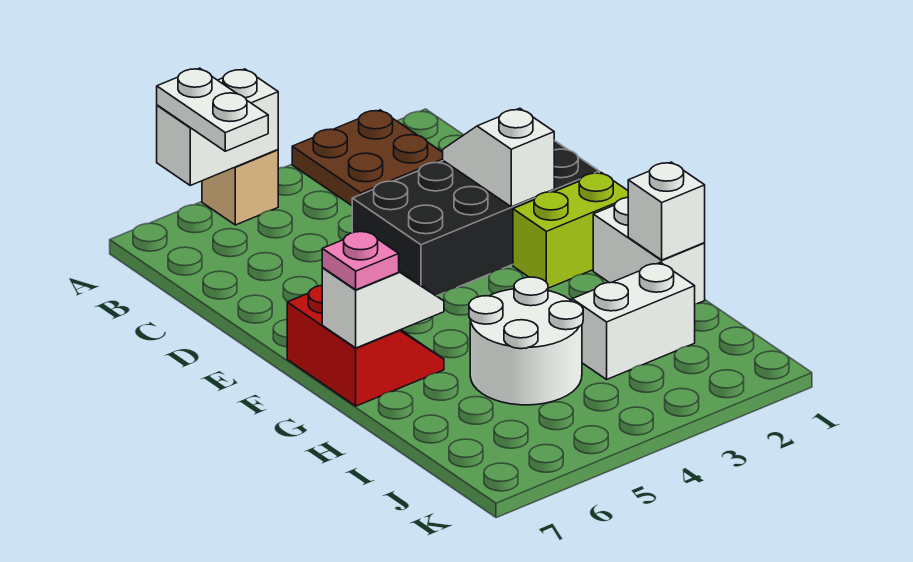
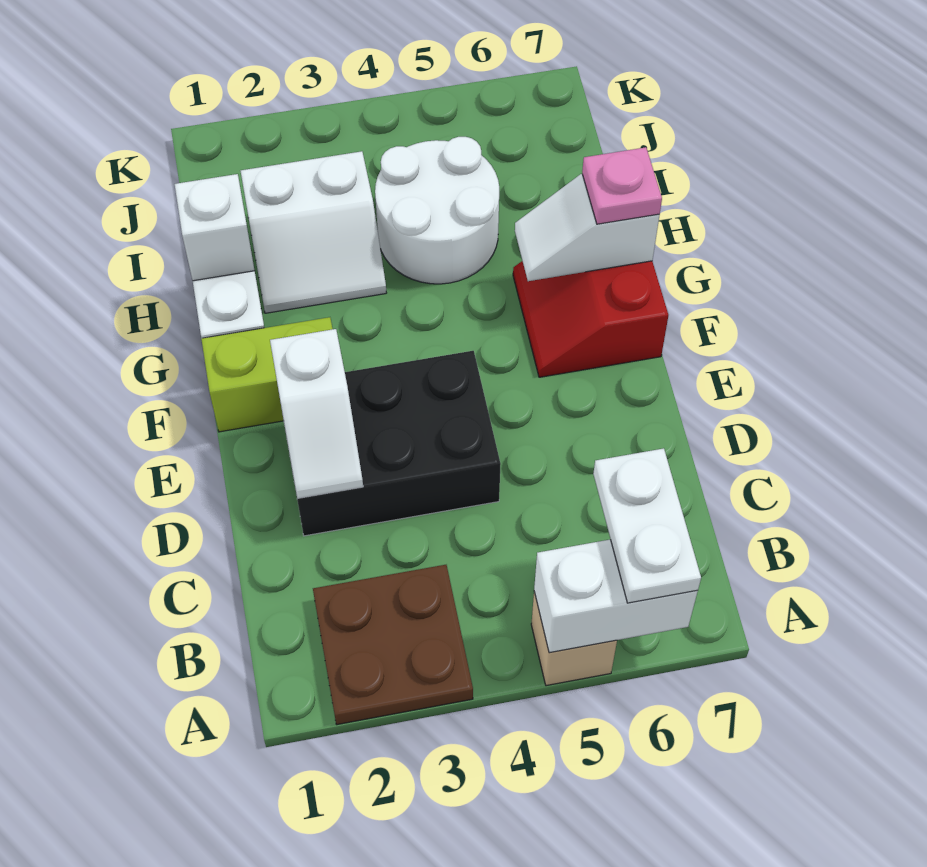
black brick D1:E4 level 1 -> black brick D2:E4 level 1

